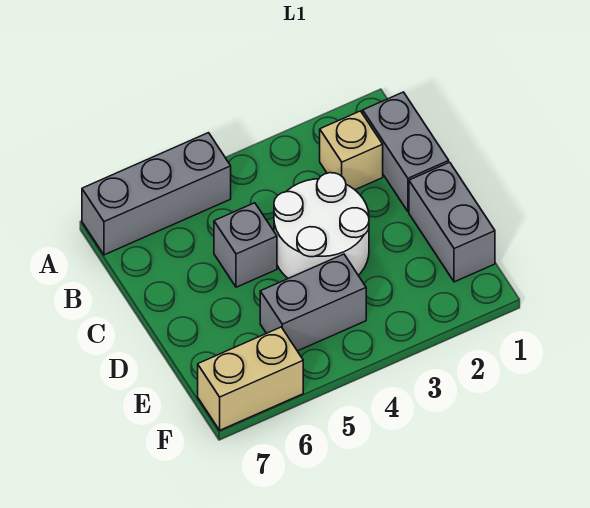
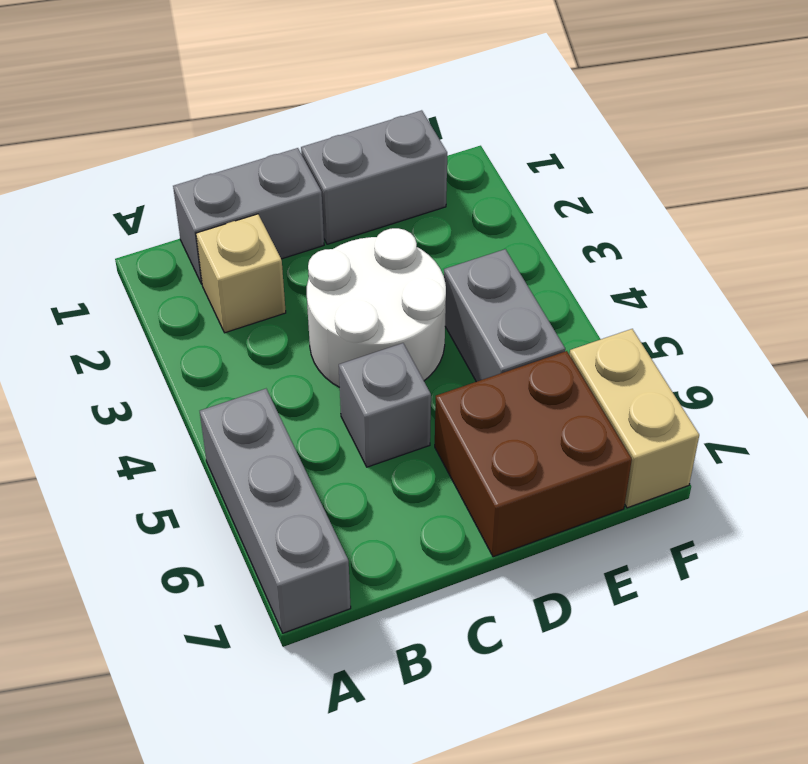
none -> brown brick D6:E7 level 1

